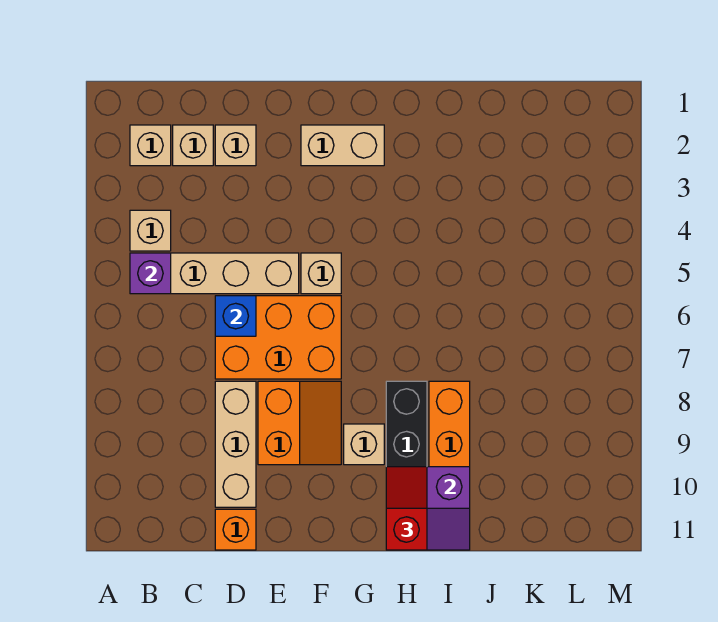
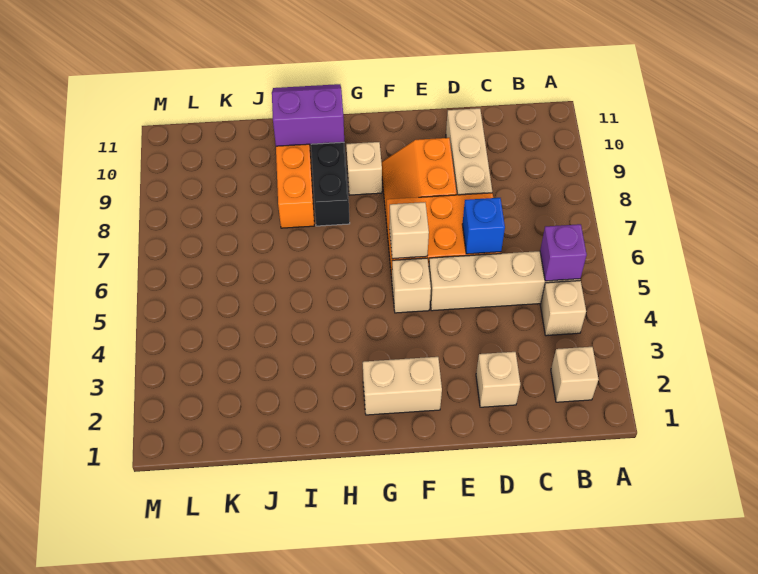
tan brick C2 level 1 -> tan brick F6 level 2
orange brick D11 level 1 -> none
red slope H10:H11 level 3 top 11 -> none

